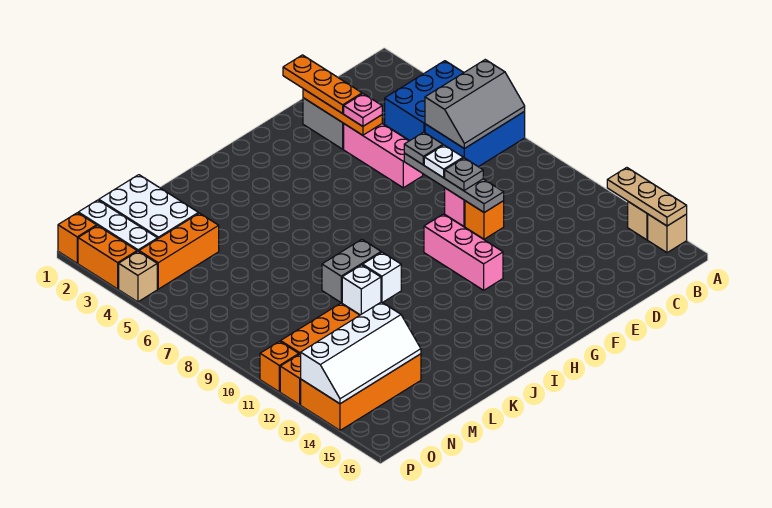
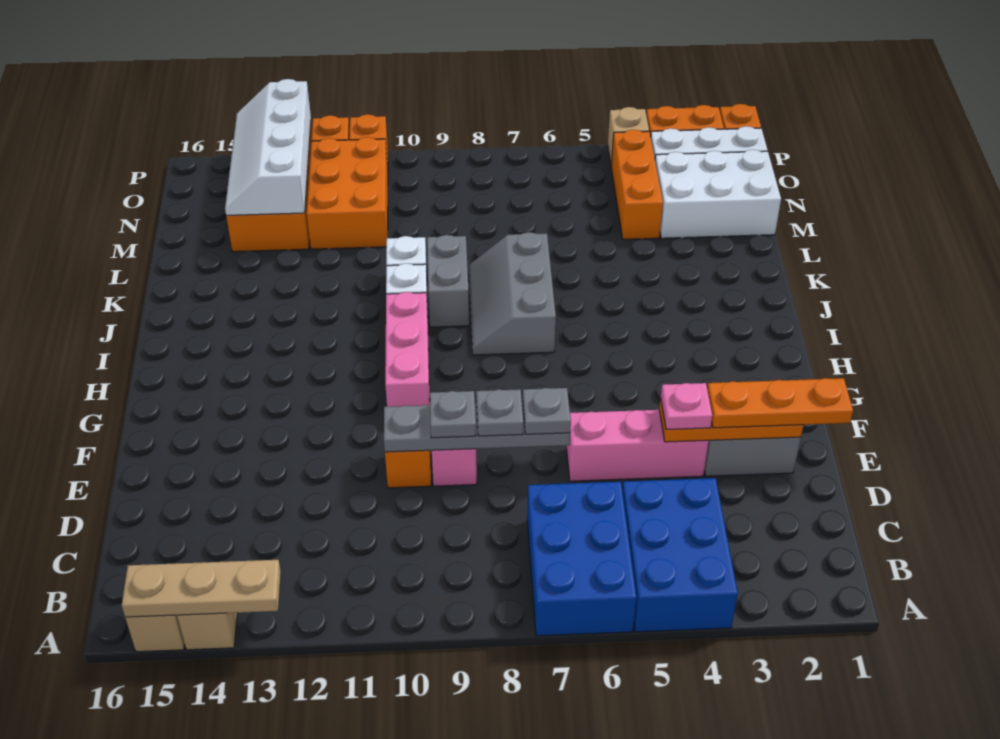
grey slope A6:C7 level 2 top 6 -> grey slope I7:K8 level 1 top 7
white plate E8 level 3 -> grey plate E8 level 3
pink brick G10:G12 level 1 -> pink brick G10:I10 level 1

